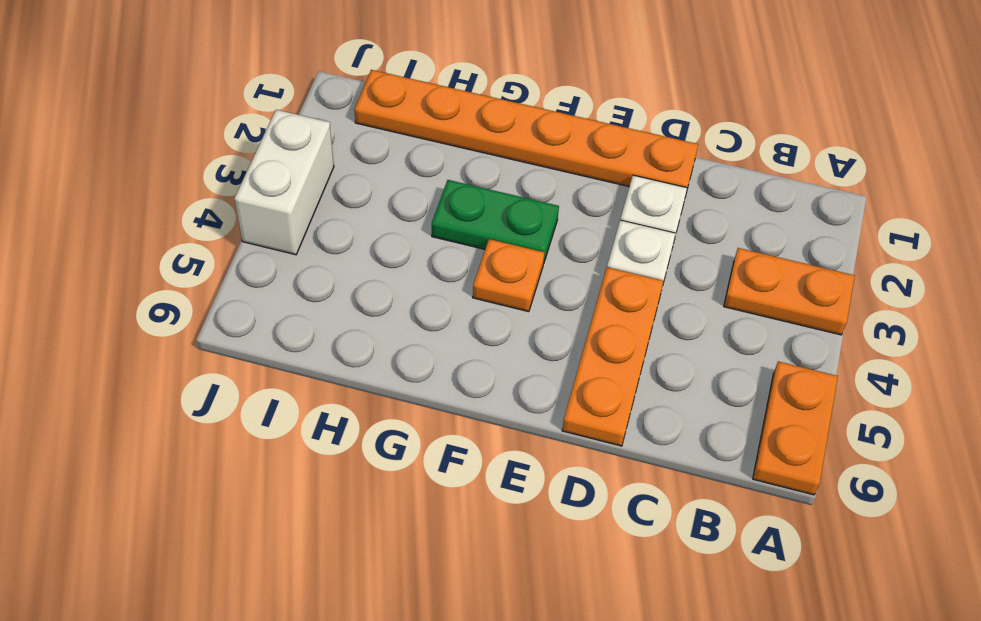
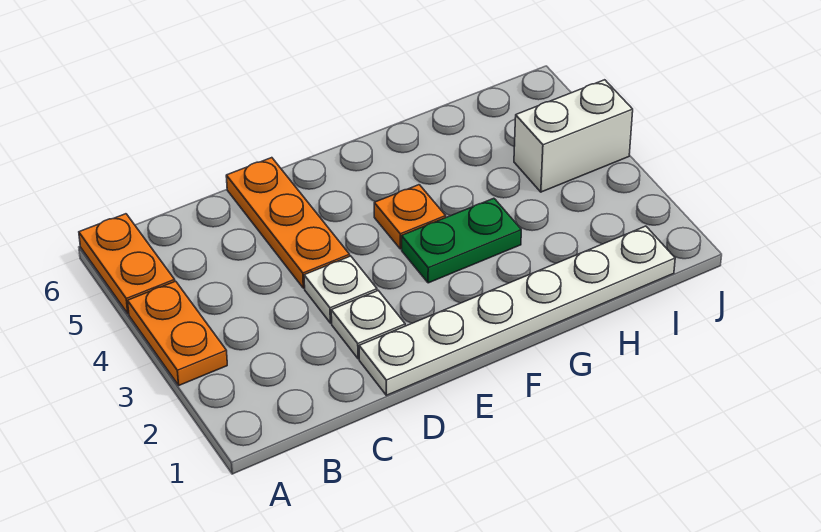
orange plate A3:B3 level 1 -> orange plate A3:A4 level 1
orange plate D1:I1 level 1 -> white plate D1:I1 level 1
white brick J3:J4 level 1 -> white brick I4:J4 level 1

